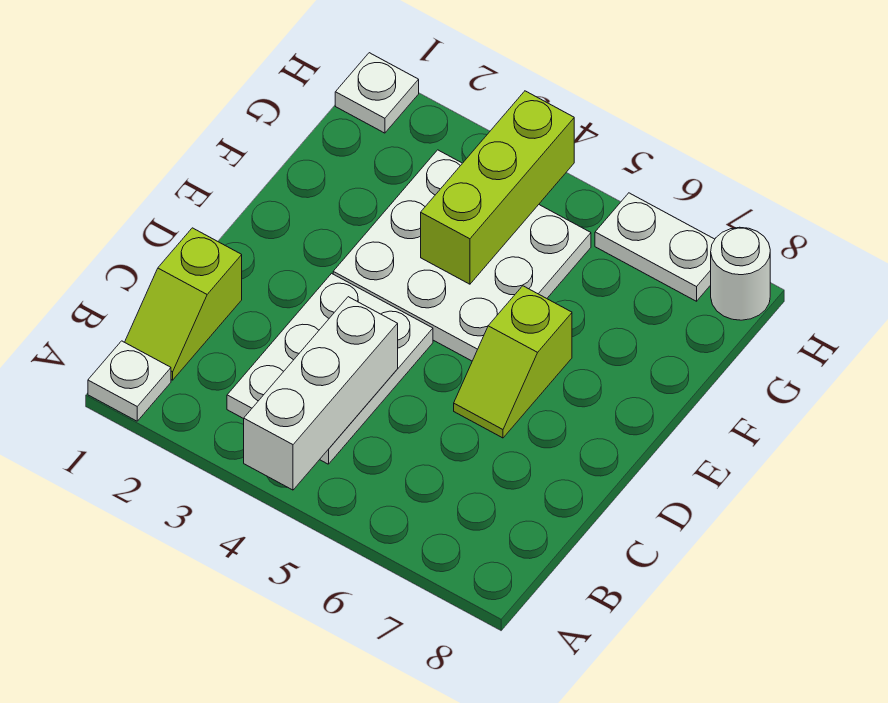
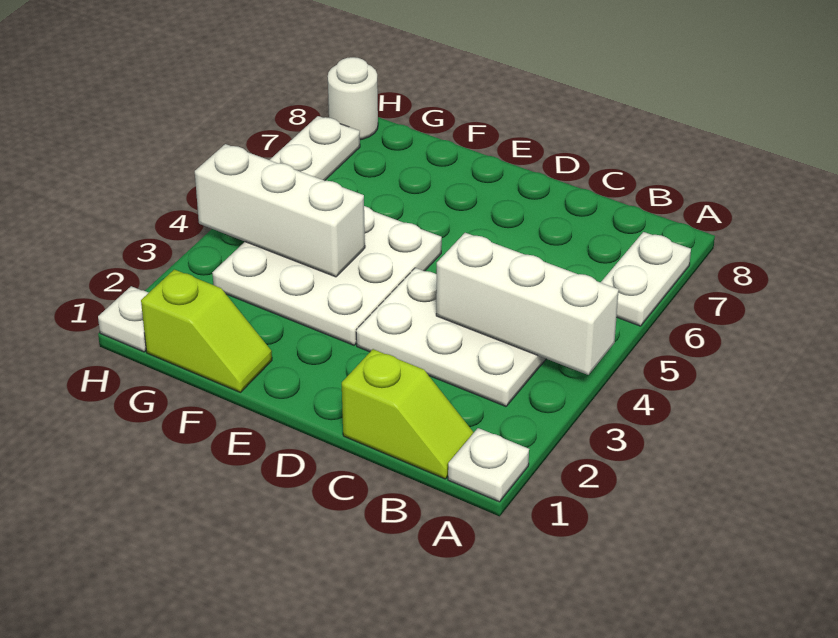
none -> white plate A6:A7 level 1
lime slope D6:E6 level 1 top E -> lime slope F1:G1 level 1 top G
lime brick F4:H4 level 2 -> white brick F4:H4 level 2

